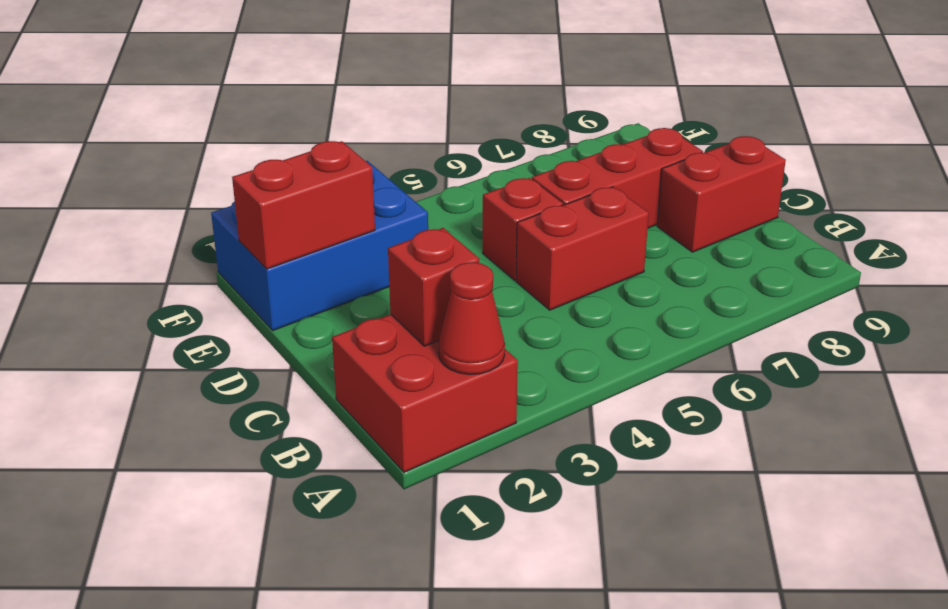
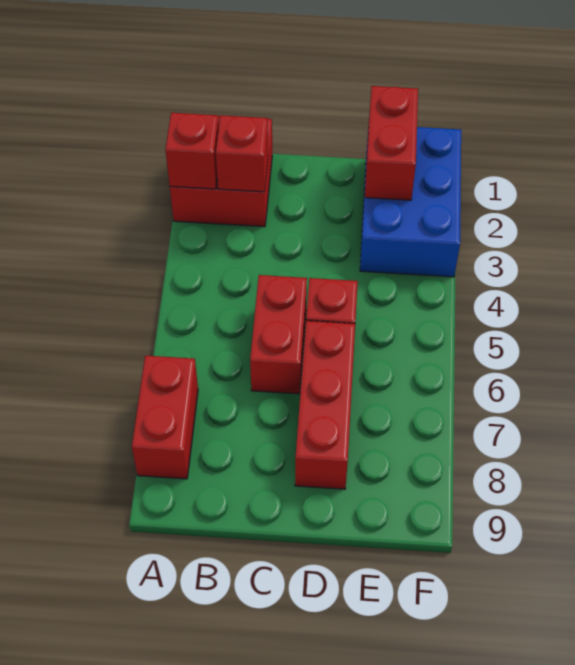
red cone A2 level 2 -> red brick A2 level 2
red brick C8:C9 level 1 -> red brick A7:A8 level 1

